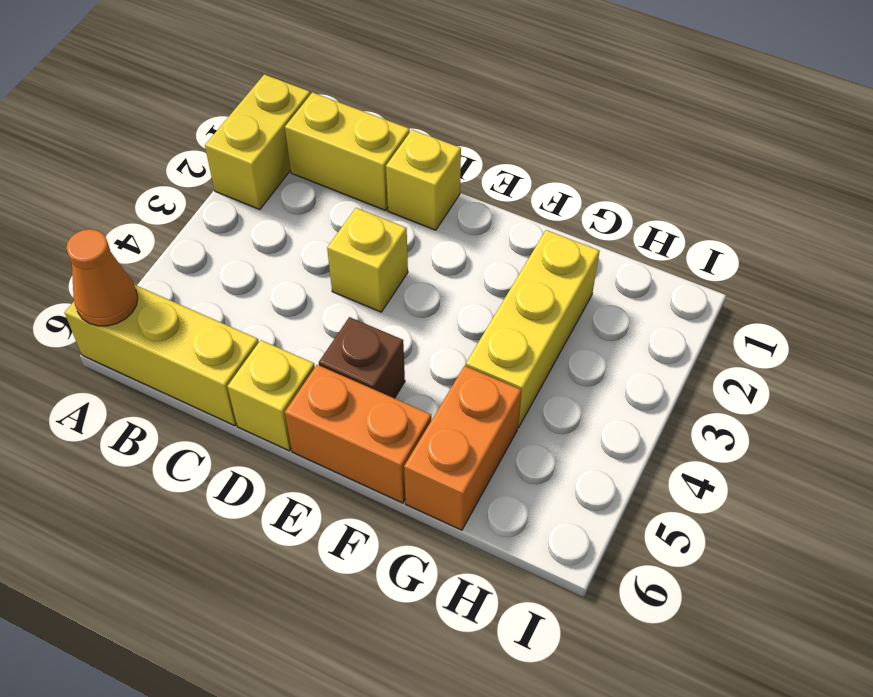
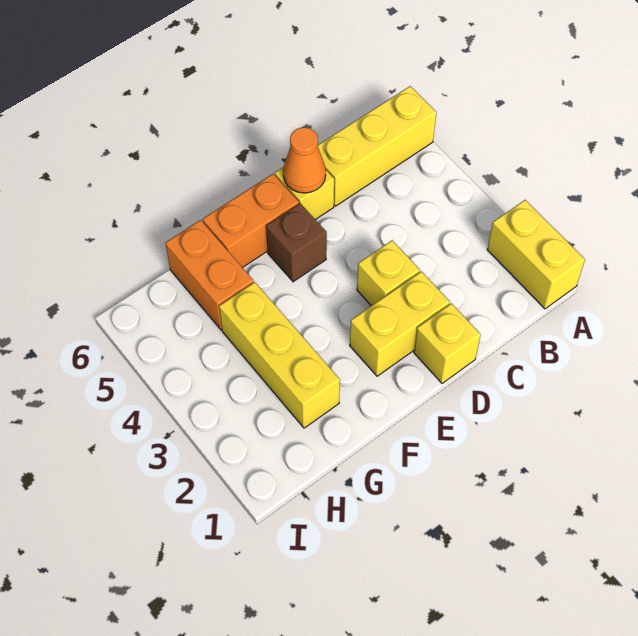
orange cone A6 level 2 -> orange cone D6 level 2
yellow brick B1:C1 level 1 -> yellow brick D2:E2 level 1

